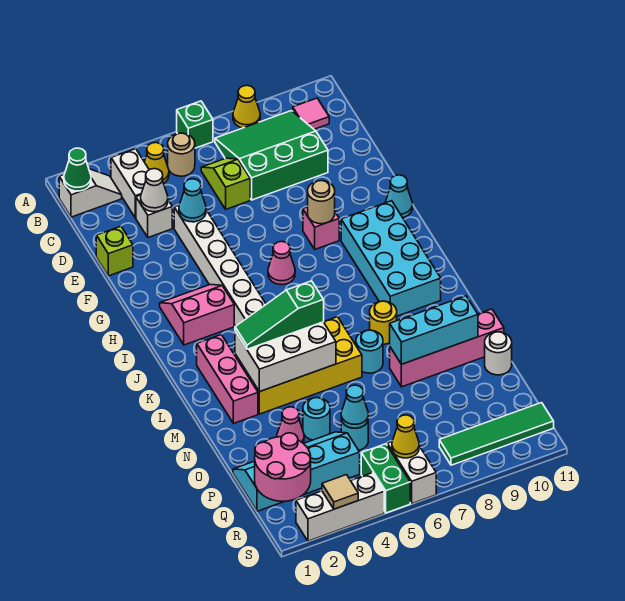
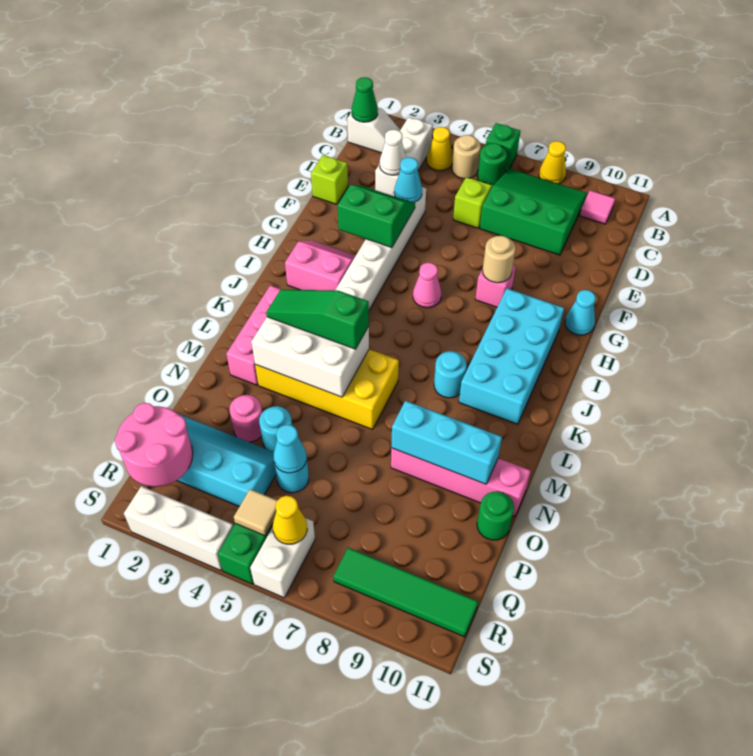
none -> green round brick B6 level 1
none -> green slope F3:G4 level 2 top G
yellow round brick L8 level 1 -> none
cyan round brick M7 level 1 -> cyan round brick K8 level 1
pink cone O3 level 1 -> pink round brick O3 level 1
white round brick O11 level 1 -> green round brick O11 level 1
tan tile S3 level 2 -> tan tile R5 level 2

